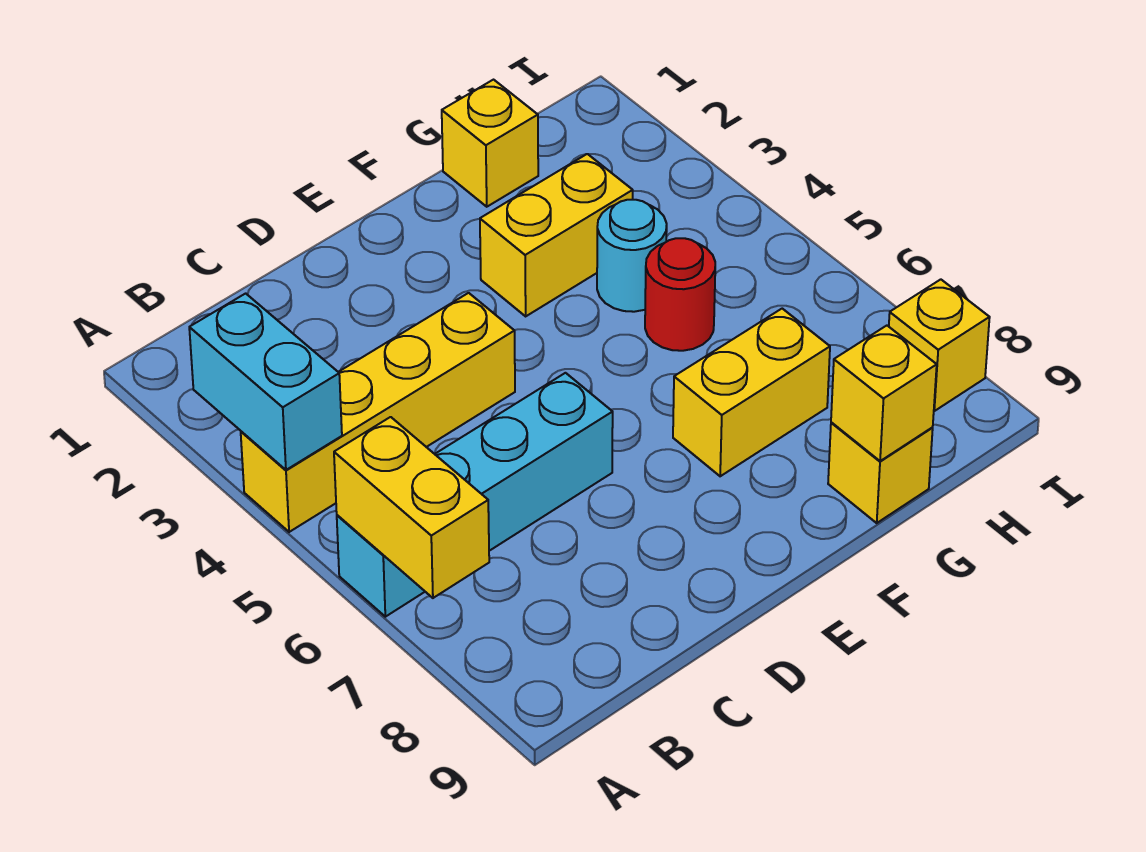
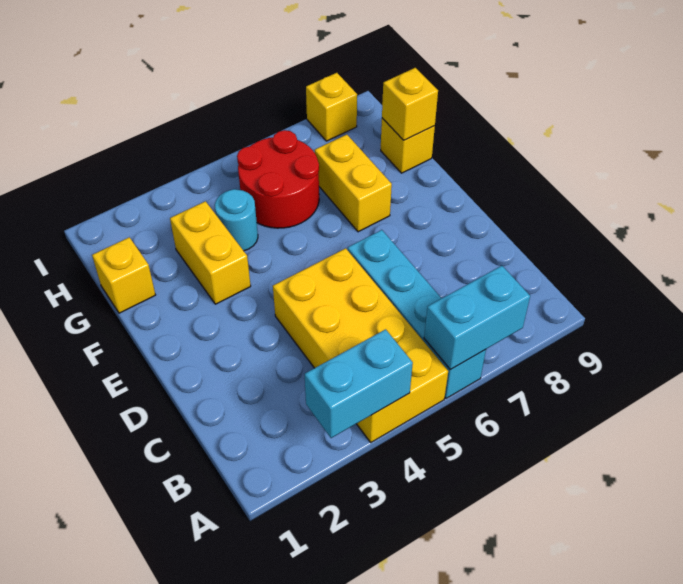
yellow brick A4:D4 level 1 -> yellow brick A4:D5 level 1
yellow brick A6:A7 level 2 -> cyan brick A6:A7 level 2
red round brick G5 level 1 -> red round brick G5:H6 level 1

